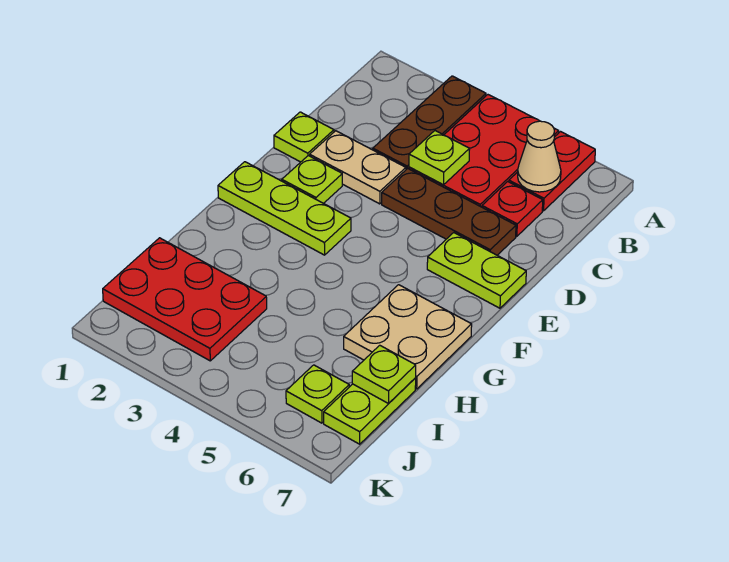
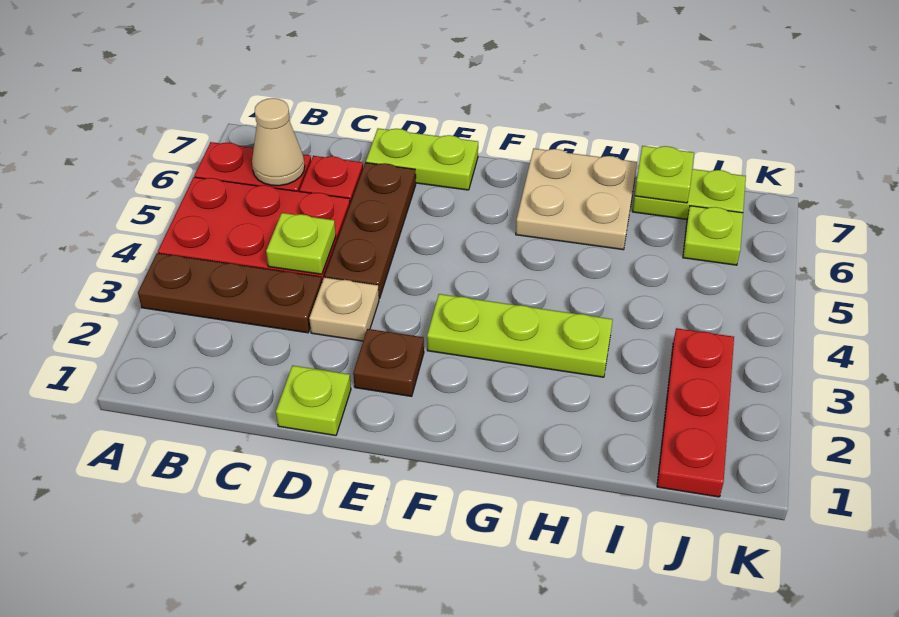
tan plate D2:D3 level 1 -> tan plate D3 level 1
lime plate E2 level 1 -> brown plate E2 level 1
lime plate E6:E7 level 1 -> lime plate D7:E7 level 1
lime plate F1:F3 level 1 -> lime plate F3:H3 level 1
red plate I1:J3 level 1 -> red plate J1:J3 level 1

